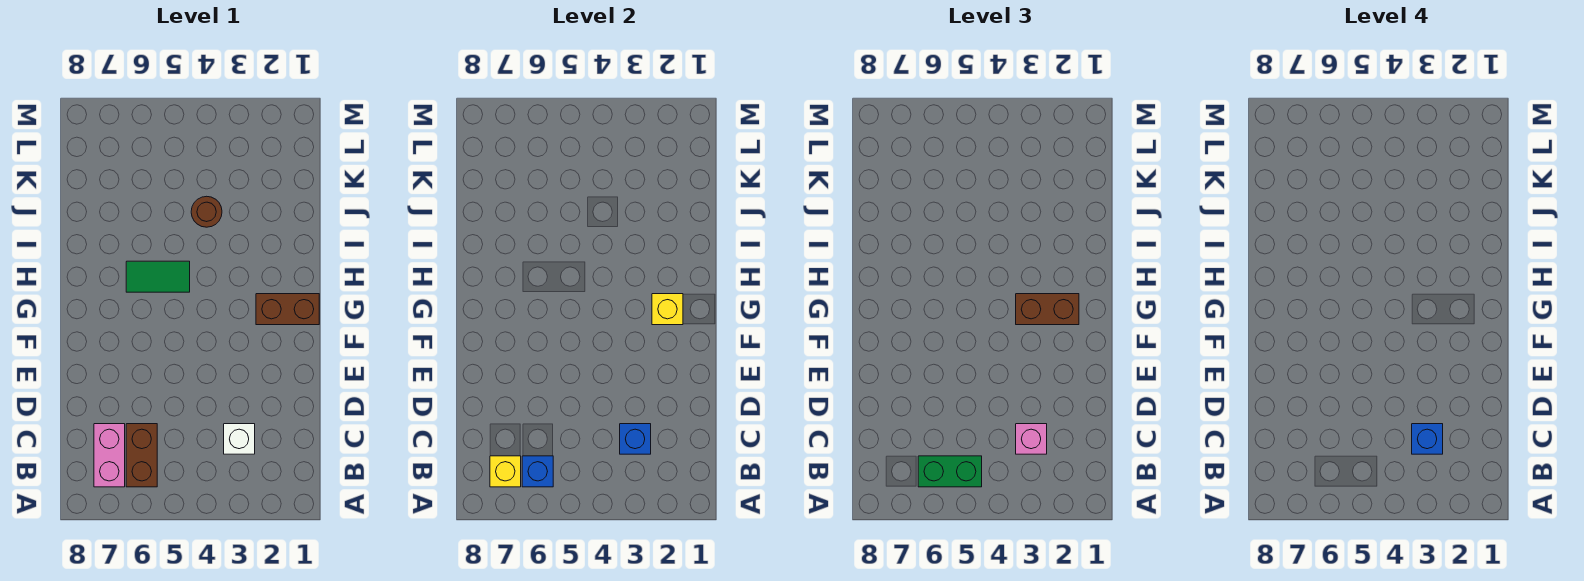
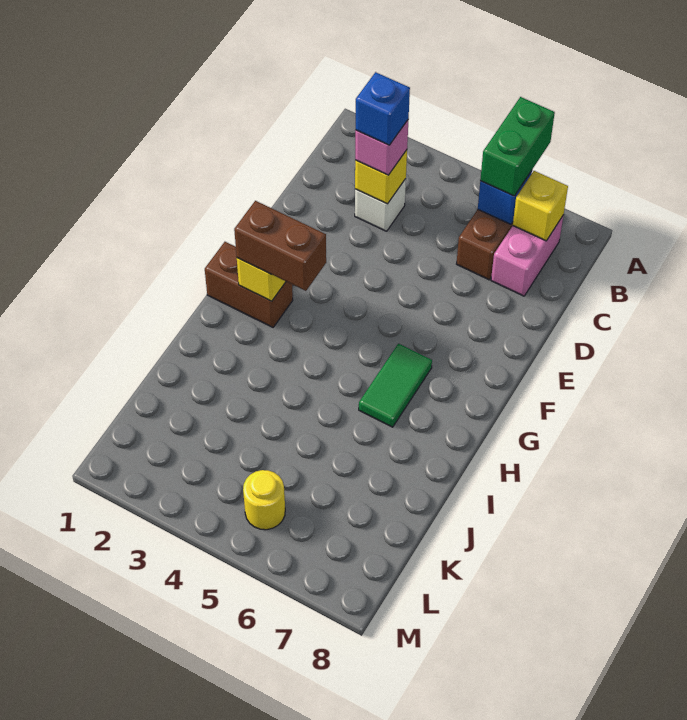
green brick B5:B6 level 3 -> green brick A6:B6 level 3
blue brick C3 level 2 -> yellow brick C3 level 2
green tile H5:H6 level 1 -> green tile G6:H6 level 1
brown round brick J4 level 1 -> none
none -> yellow round brick L5 level 1

